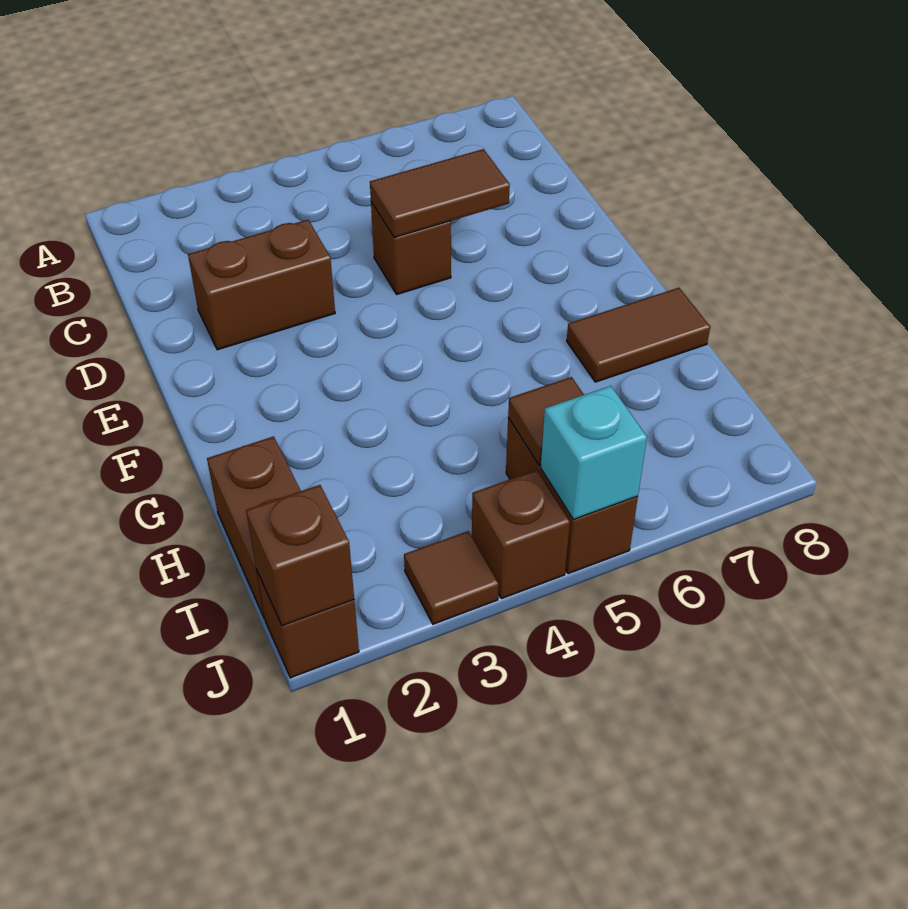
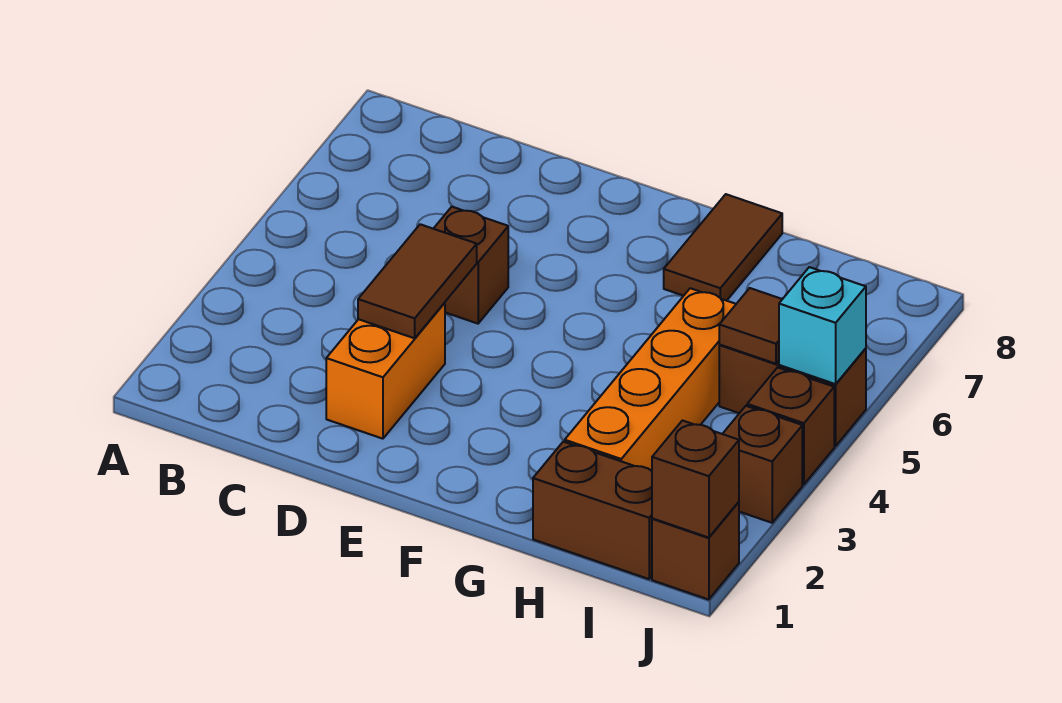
brown brick D2:D3 level 1 -> orange brick D2:D3 level 1
brown tile D5:D6 level 2 -> brown tile D3:D4 level 2
none -> orange brick H2:H5 level 1
brown tile J3 level 1 -> brown brick J3 level 1

